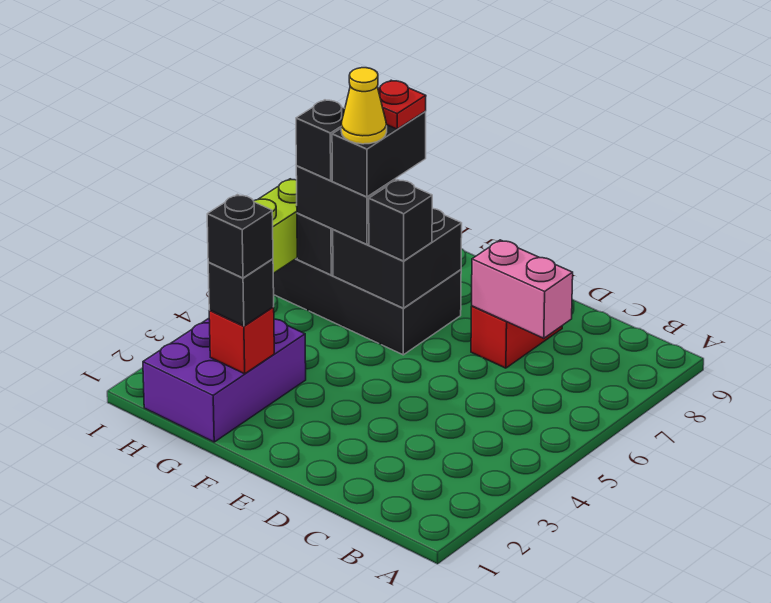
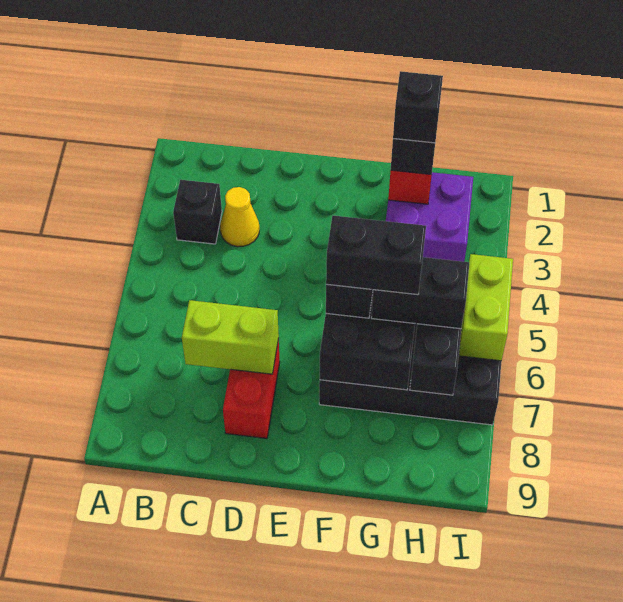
pink brick C7:D7 level 2 -> lime brick C7:D7 level 2
purple brick G1:H3 level 1 -> purple brick G2:H3 level 1
black brick G6:G7 level 4 -> black brick F6:G6 level 4
yellow cone G6 level 5 -> yellow cone C3 level 1
red plate G7 level 5 -> none
black brick H6 level 4 -> black brick B3 level 1

